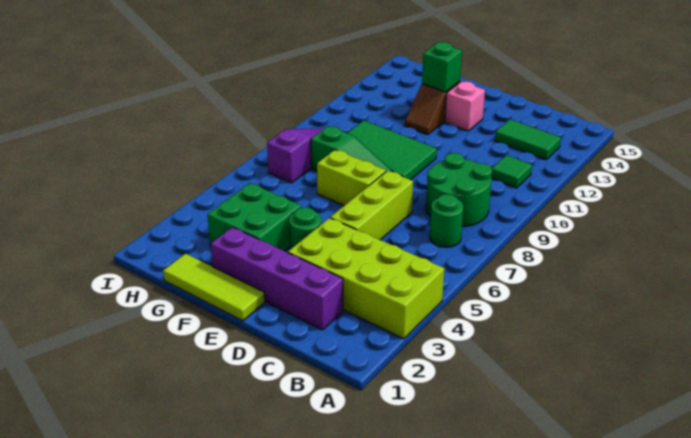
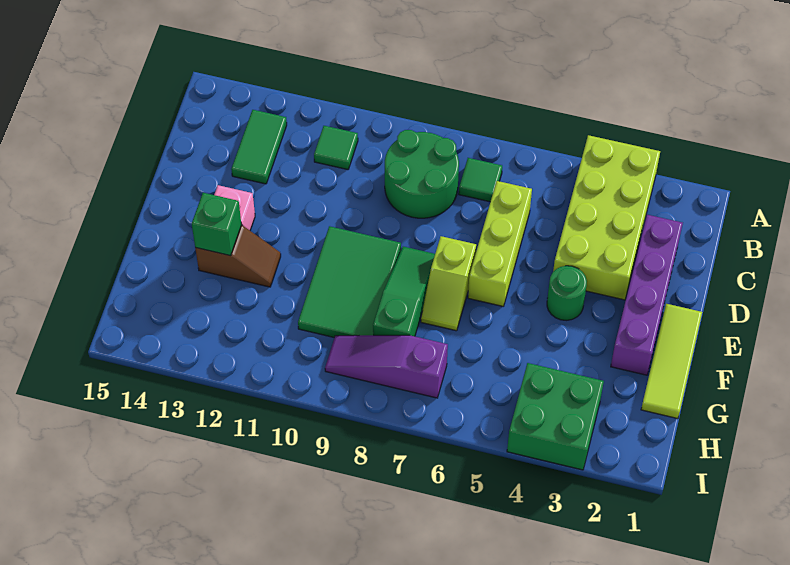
green round brick B7 level 1 -> green tile B7 level 1
lime brick D5:D7 level 1 -> lime brick C6:E6 level 1
lime brick E7:F7 level 1 -> lime slope E7:F7 level 1 top E
green brick F3:G4 level 1 -> green brick H3:I4 level 1

